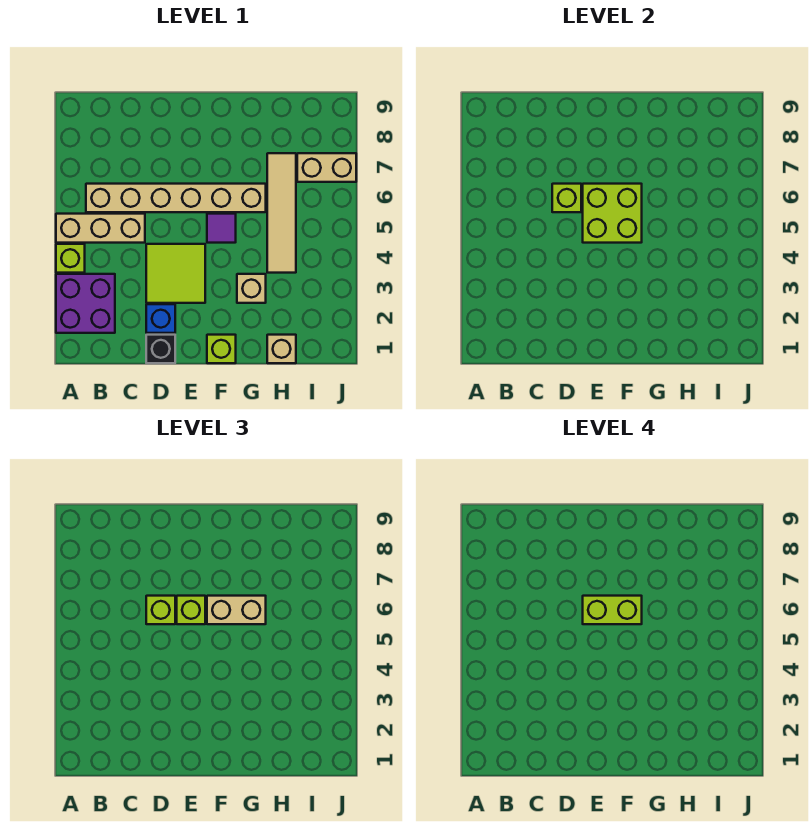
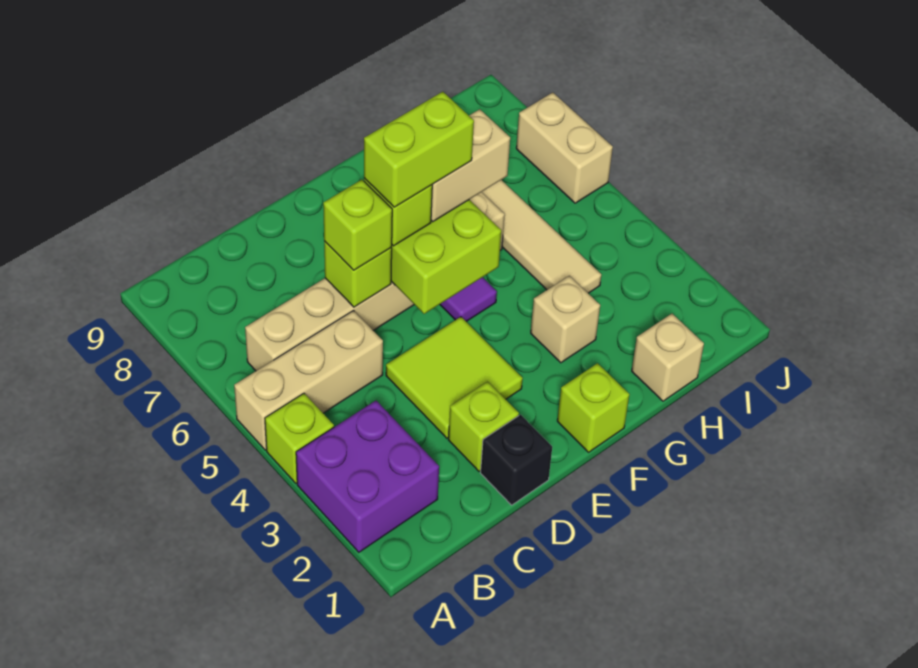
blue brick D2 level 1 -> lime brick D2 level 1
tan brick I7:J7 level 1 -> tan brick J6:J7 level 1

